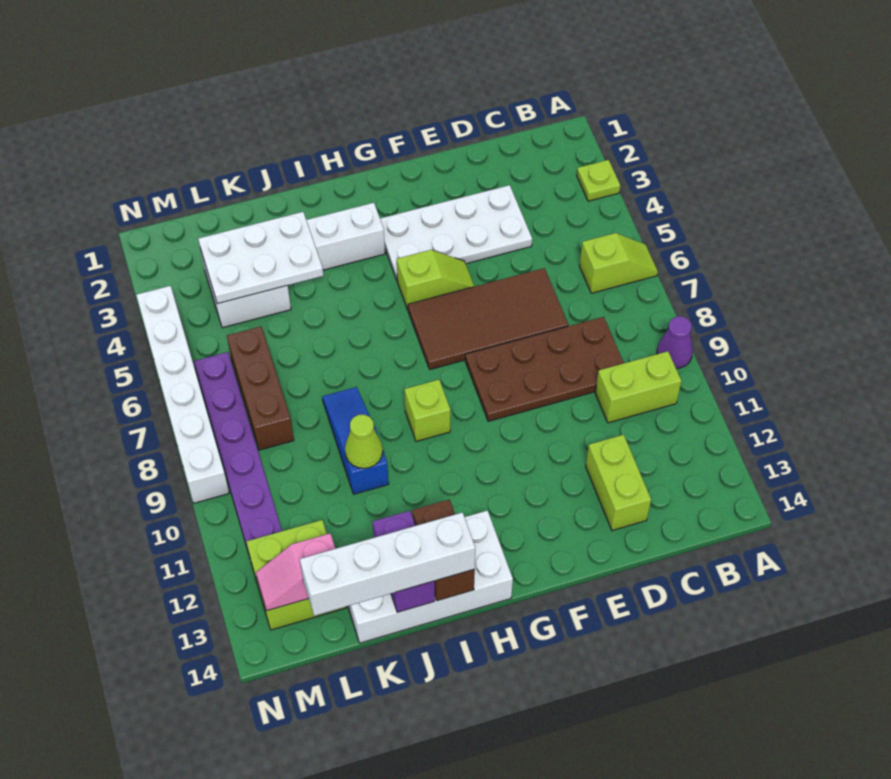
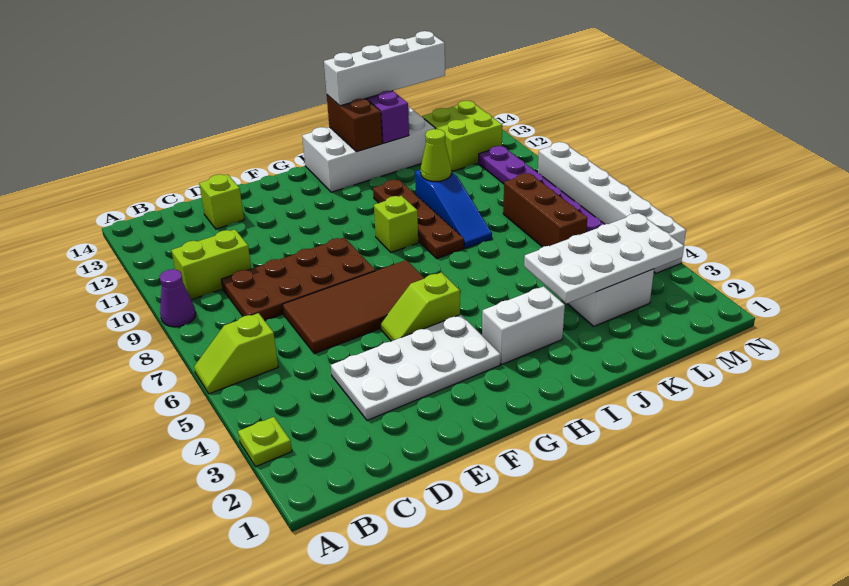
lime brick D12:D13 level 1 -> lime brick D13 level 1
none -> brown plate I8:I11 level 1
white plate J3:L4 level 2 -> white plate J3:M4 level 2
pink slope L13:M13 level 2 top L -> none

